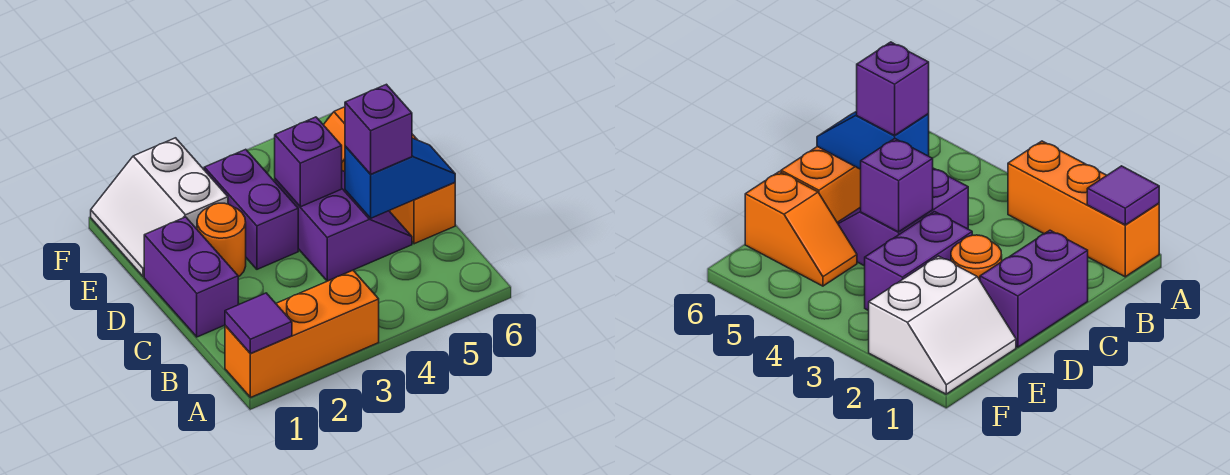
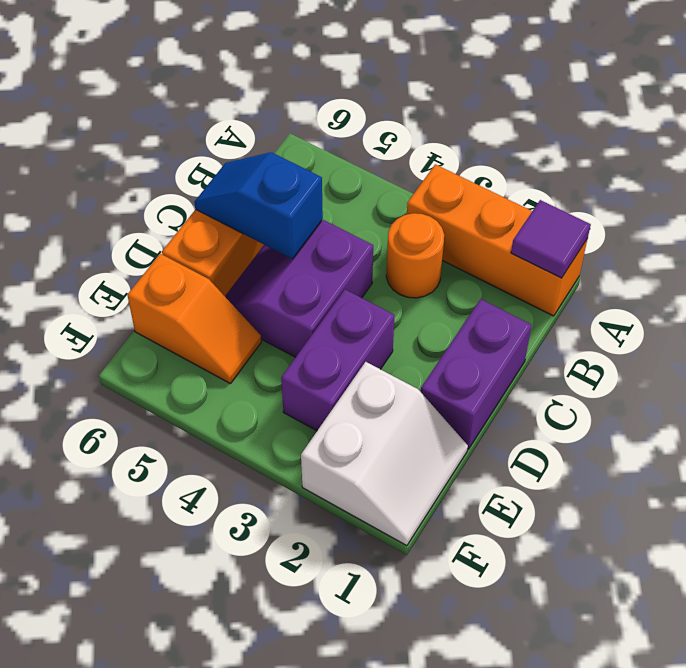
purple brick C5 level 3 -> none
orange round brick D2 level 1 -> orange round brick B3 level 1
purple brick D4 level 2 -> none

